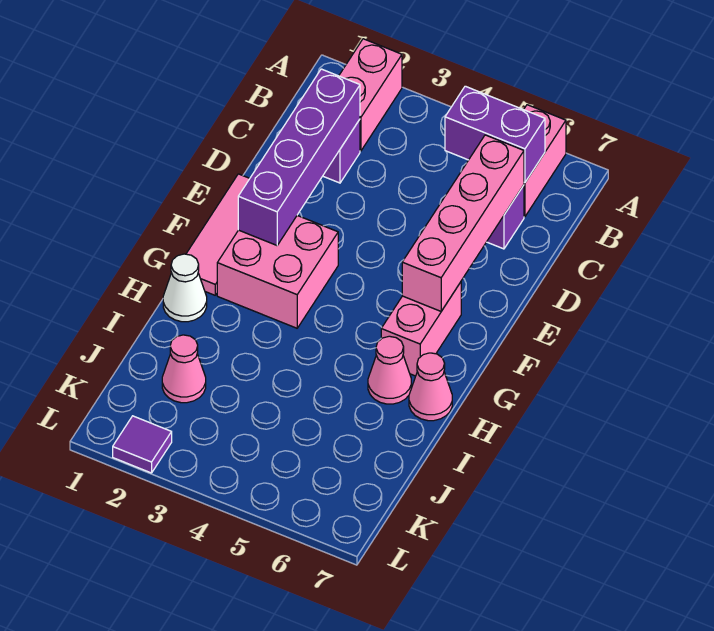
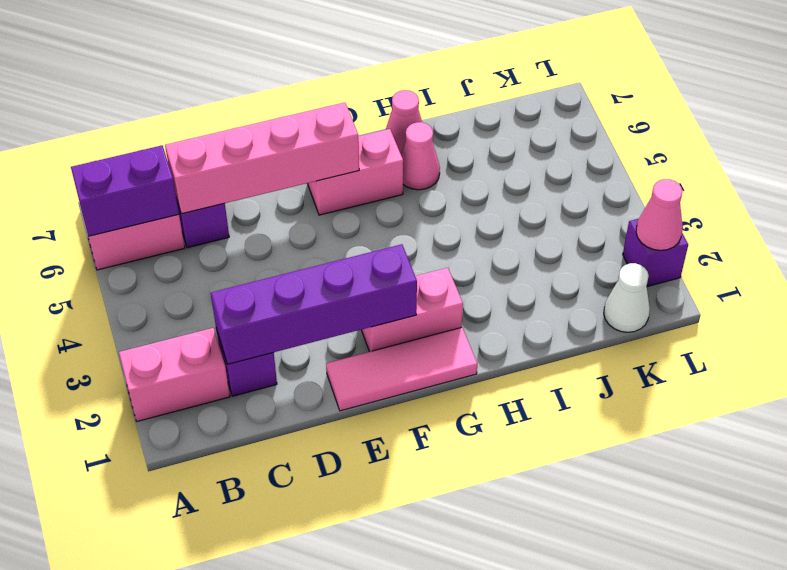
purple brick B5:B6 level 2 -> purple brick A6:B6 level 2
pink brick F2:G3 level 1 -> pink brick F2:G2 level 1
white cone H1 level 1 -> white cone K1 level 1
pink cone J2 level 1 -> pink cone L2 level 2
purple tile L2 level 1 -> purple brick L2 level 1

